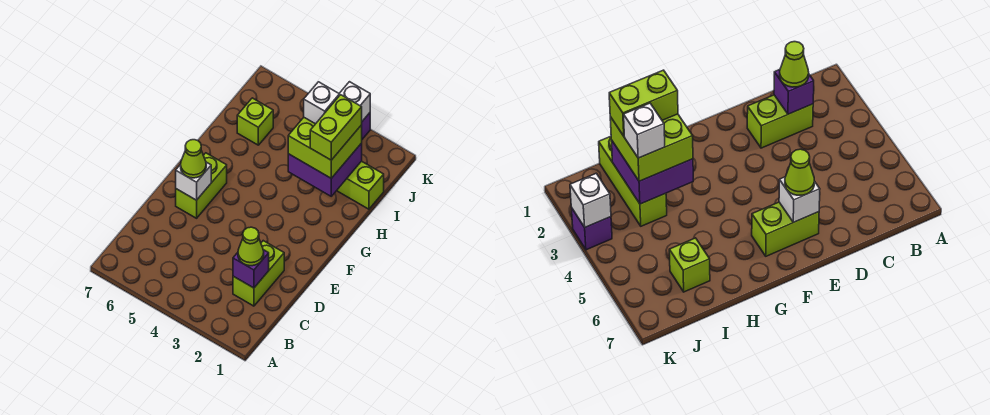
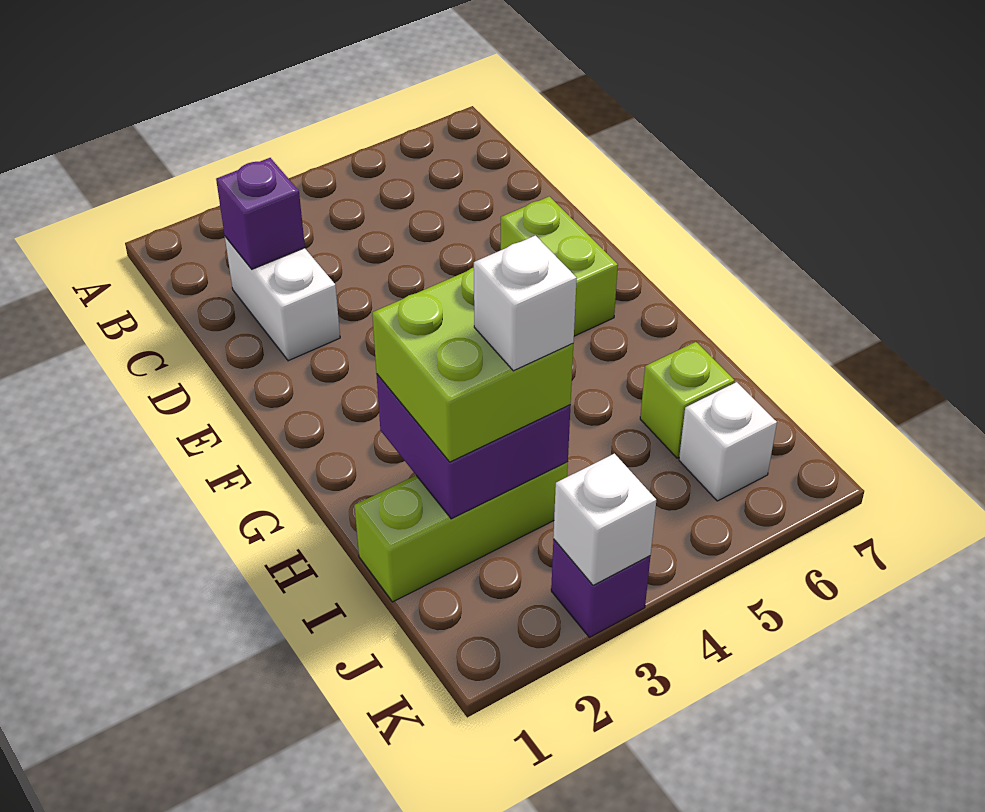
lime brick C2:D2 level 1 -> white brick C2:D2 level 1
lime cone C2 level 3 -> none
white brick E6 level 2 -> white brick J6 level 1
lime cone E6 level 3 -> none
lime brick H2:I2 level 4 -> none

